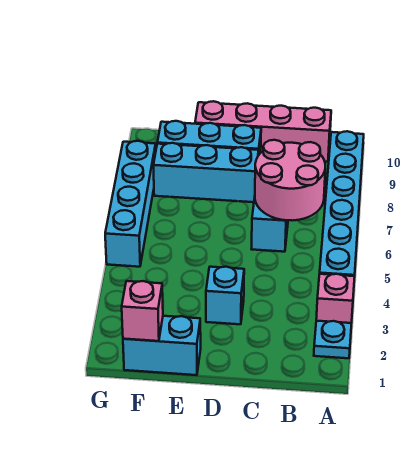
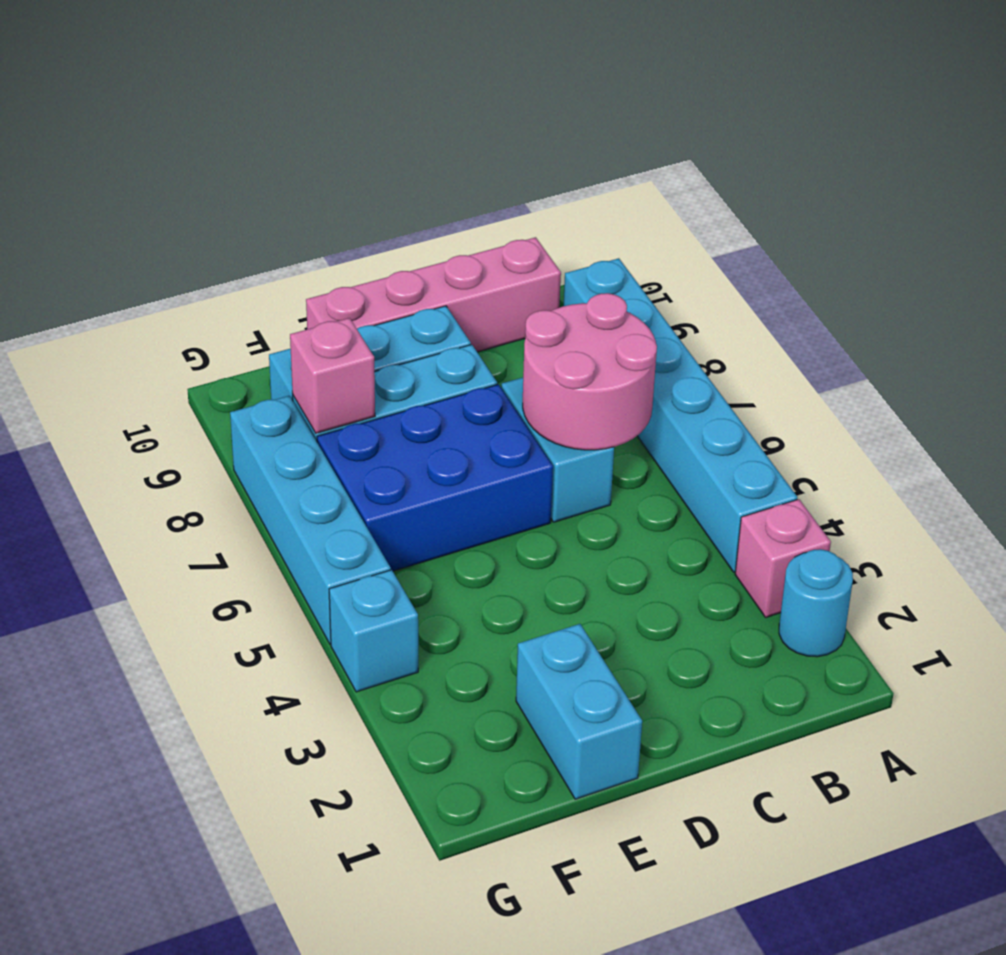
cyan plate A2 level 1 -> cyan round brick A2 level 1
cyan brick D3 level 1 -> cyan brick G4 level 1
none -> blue brick D6:F7 level 1
cyan brick E1:F1 level 1 -> cyan brick E1:E2 level 1
pink brick F1 level 2 -> pink brick F8 level 2

